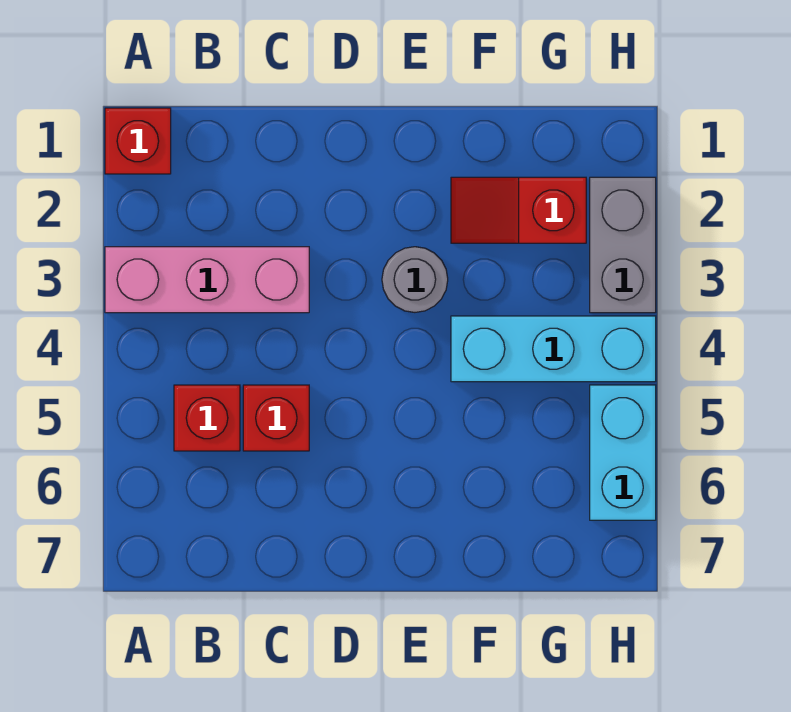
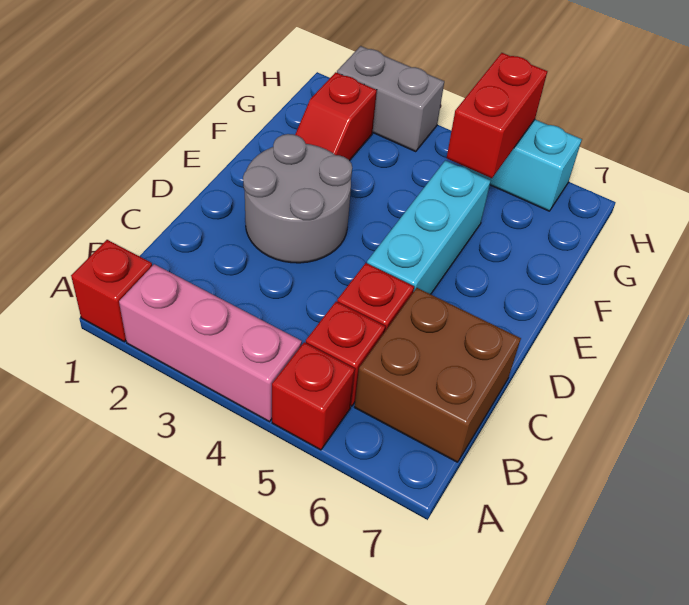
pink brick A3:C3 level 1 -> pink brick A2:A4 level 1
none -> red brick A5 level 1
none -> brown brick B6:C7 level 1
grey round brick E3 level 1 -> grey round brick D2:E3 level 1
cyan brick F4:H4 level 1 -> cyan brick D5:F5 level 1
none -> red brick G5:H5 level 2

